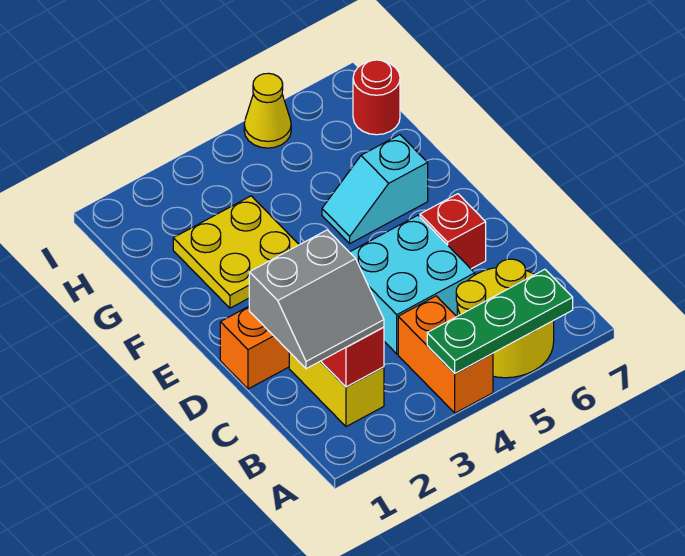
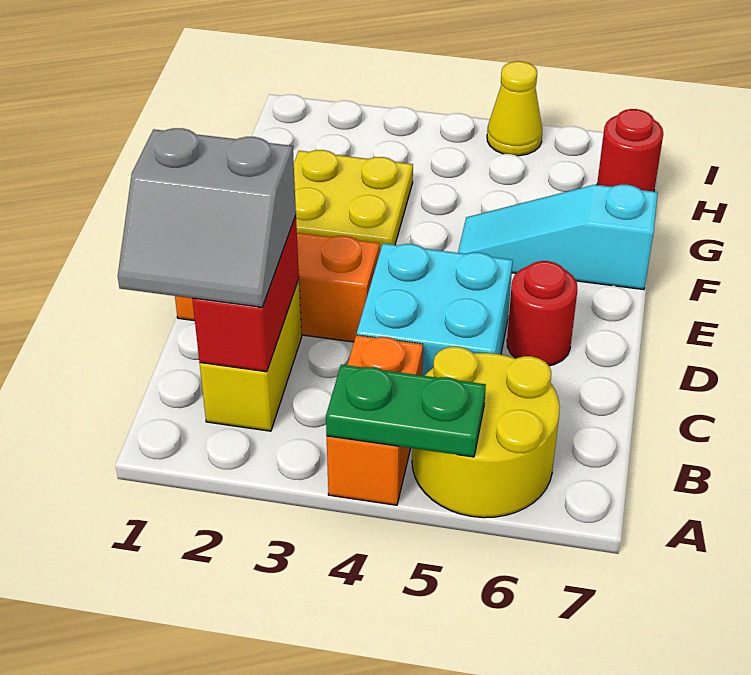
green plate A4:A6 level 2 -> green plate A4:A5 level 2
red brick D6 level 1 -> red round brick D6 level 1
cyan slope F5:F6 level 1 top 6 -> cyan slope F5:F7 level 1 top 7

